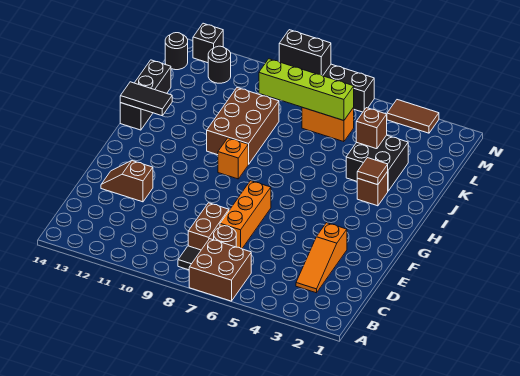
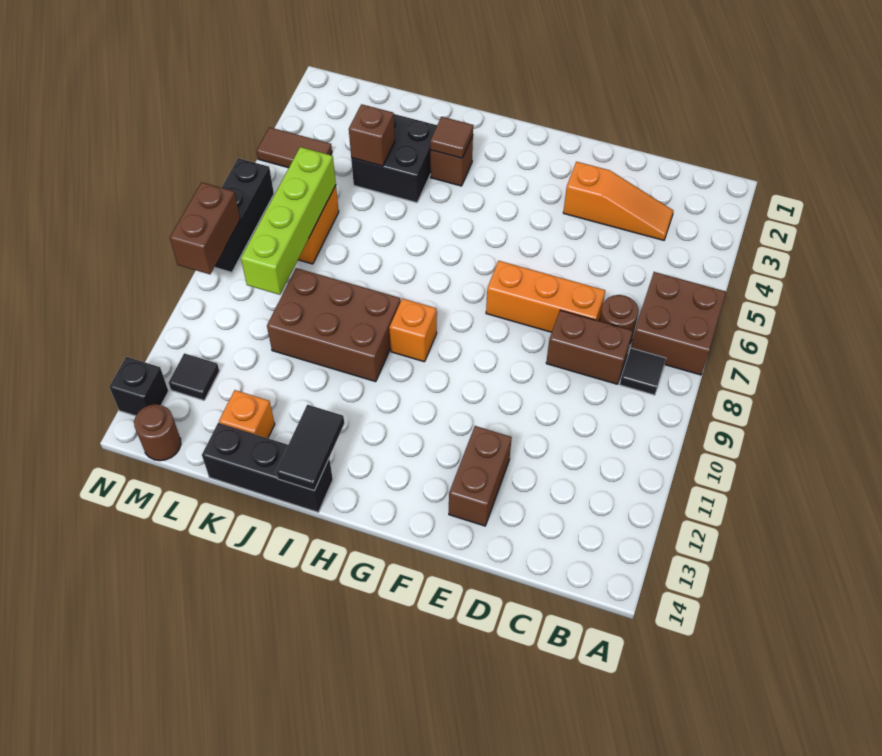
brown slope E12:E13 level 1 top 12 -> brown brick E12:E13 level 1
none -> orange brick K13 level 1
black round brick M12 level 1 -> black tile M12 level 1
black round brick M14 level 1 -> brown round brick M14 level 1
brown tile N3:N4 level 1 -> brown tile M4:N4 level 1
black brick N8:N9 level 2 -> brown brick N8:N9 level 2

